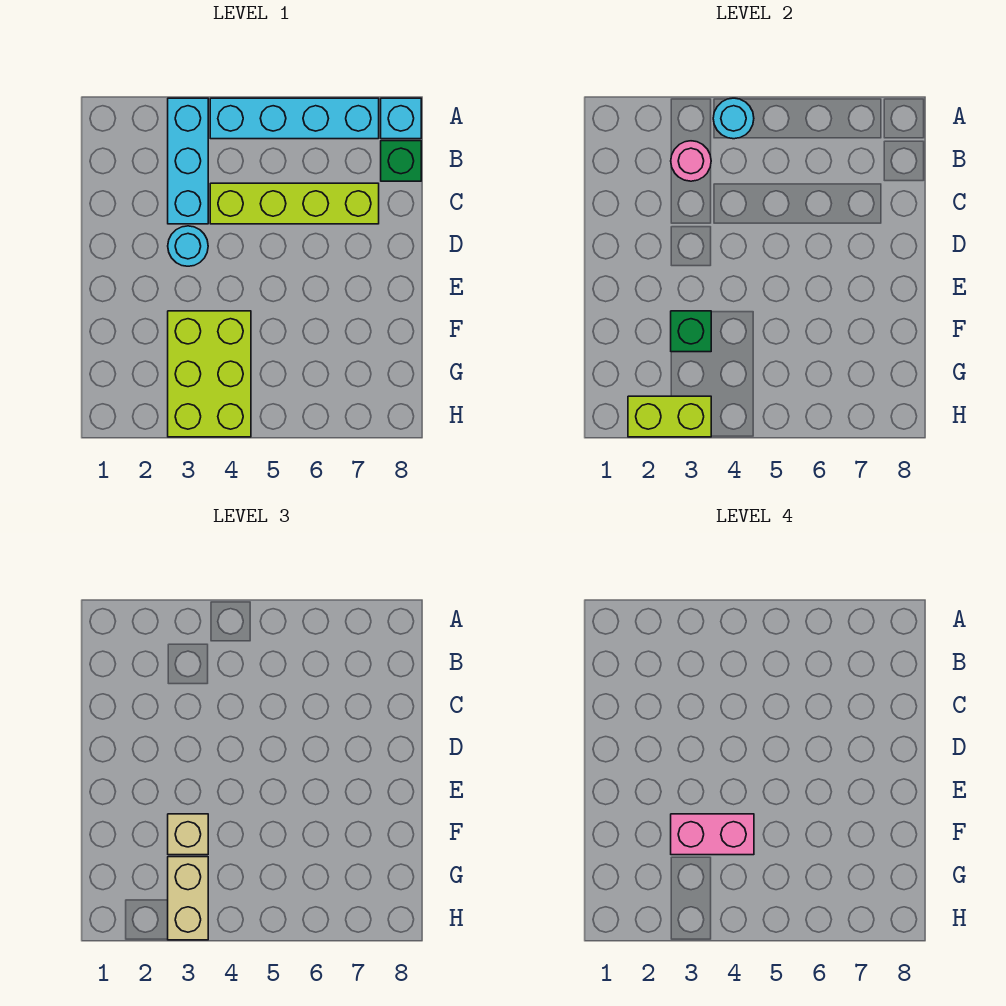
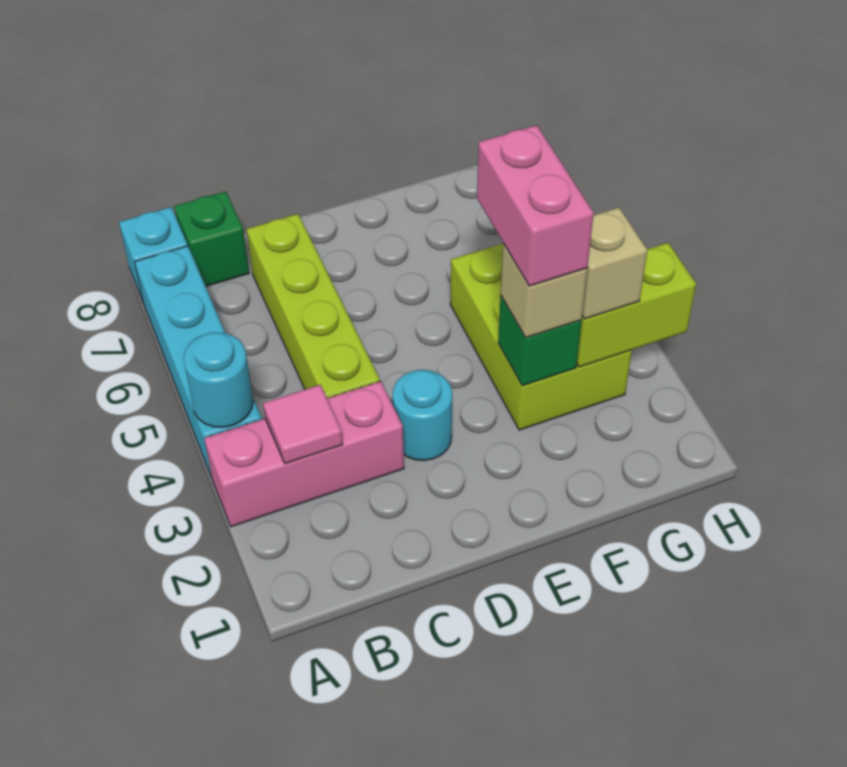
cyan brick A3:C3 level 1 -> pink brick A3:C3 level 1
pink round brick B3 level 2 -> pink tile B3 level 2
lime brick F3:H4 level 1 -> lime brick F3:G5 level 1
tan brick G3:H3 level 3 -> tan brick G3 level 3
lime brick H2:H3 level 2 -> lime brick G3:H3 level 2

